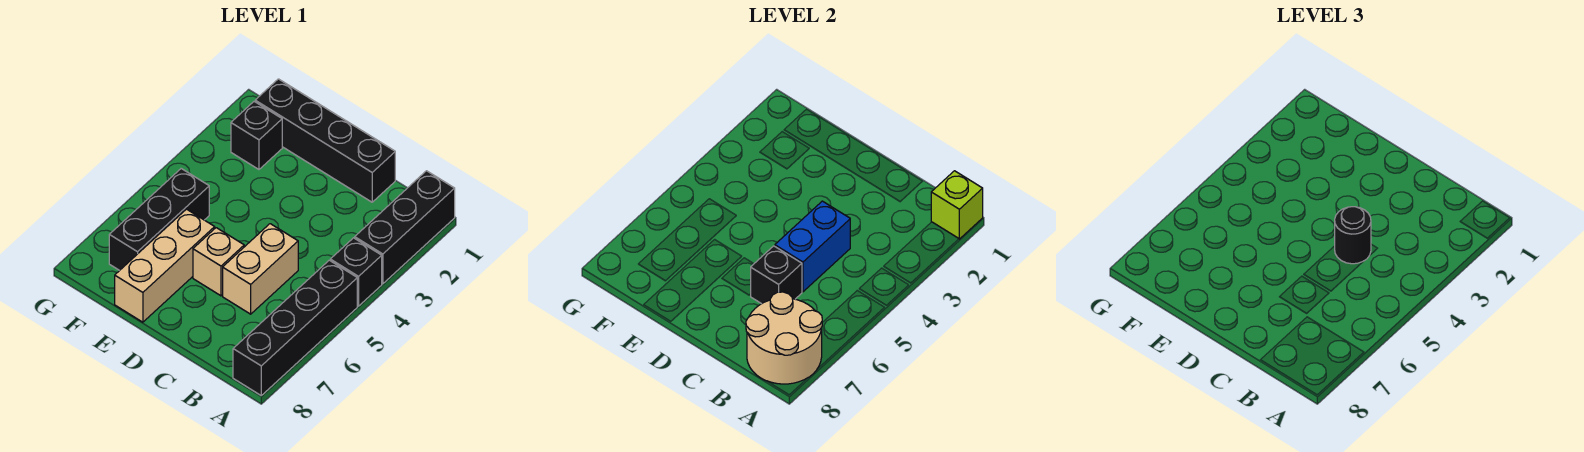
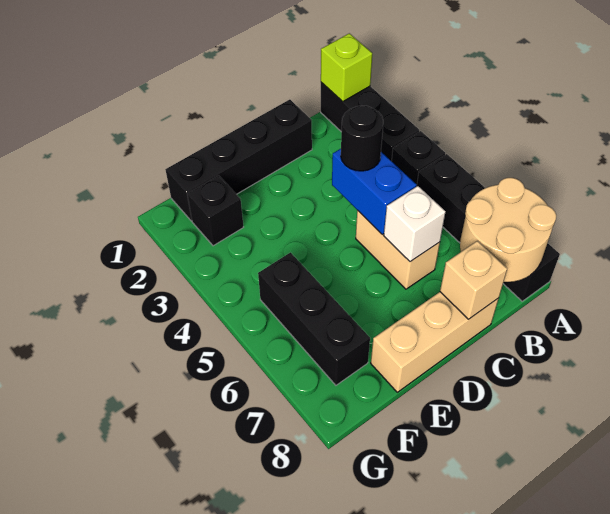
black brick C6 level 2 -> white brick C6 level 2
tan brick D6 level 1 -> tan brick C8 level 2
tan brick E6:E8 level 1 -> tan brick C8:E8 level 1

